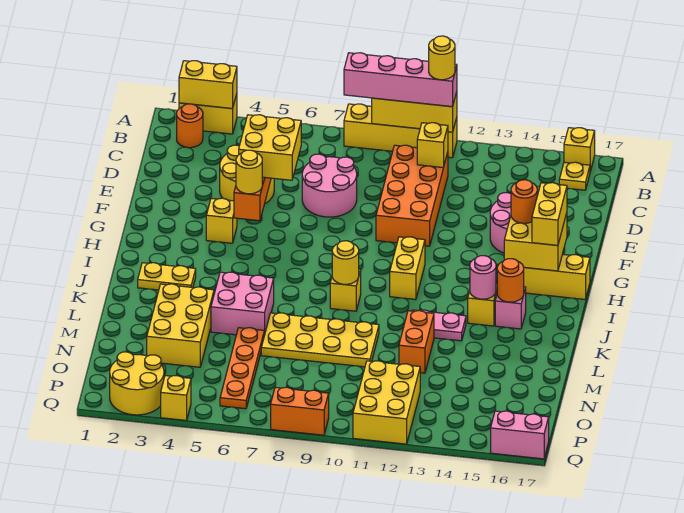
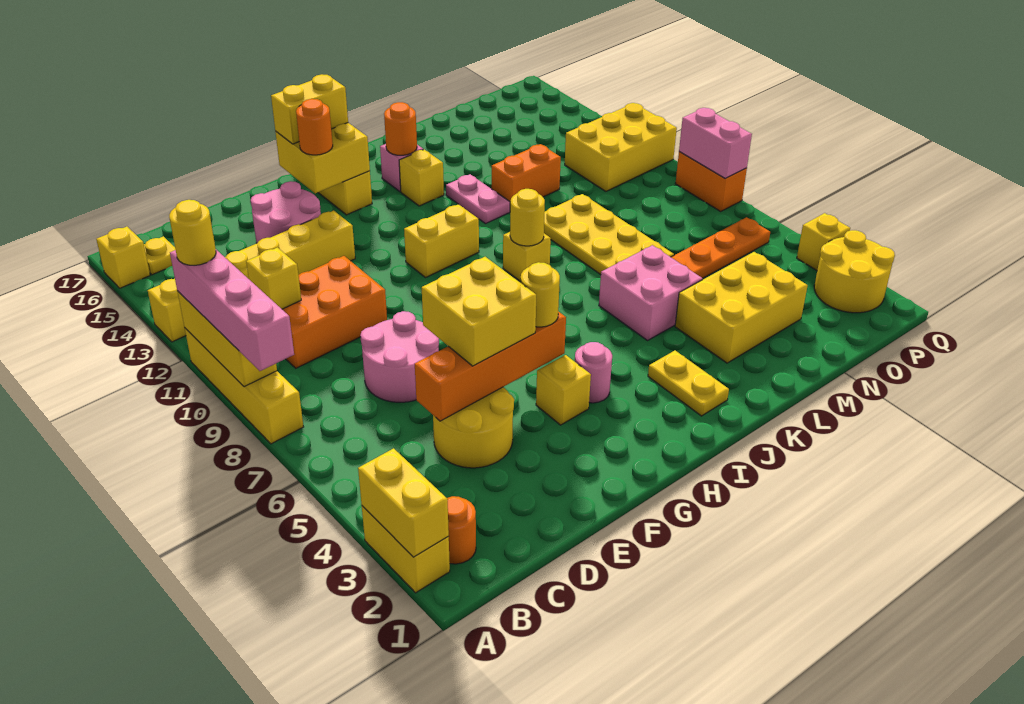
none -> yellow brick A13:F13 level 1
orange brick C10:F11 level 1 -> orange brick C10:E11 level 1
pink round brick J14 level 2 -> pink round brick H4 level 1
pink brick Q16:Q17 level 1 -> pink brick Q8:Q9 level 2

